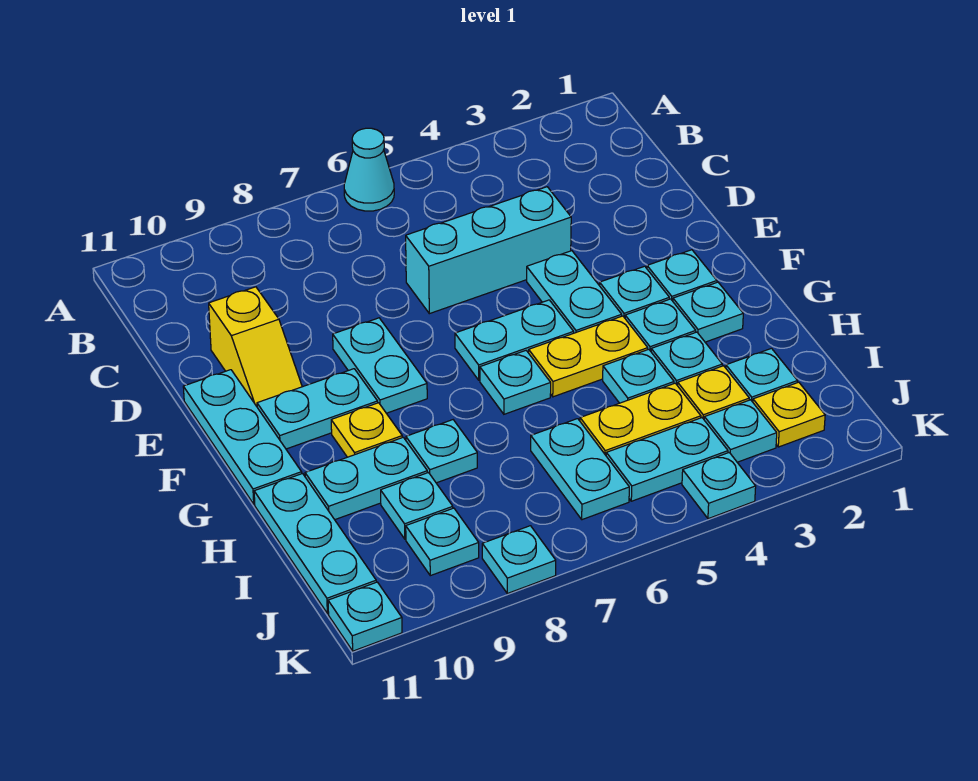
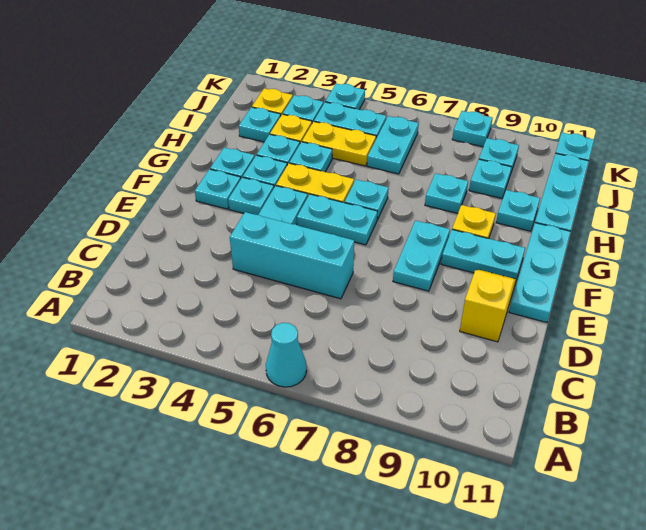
cyan plate H9:H10 level 1 -> cyan plate H10 level 1

